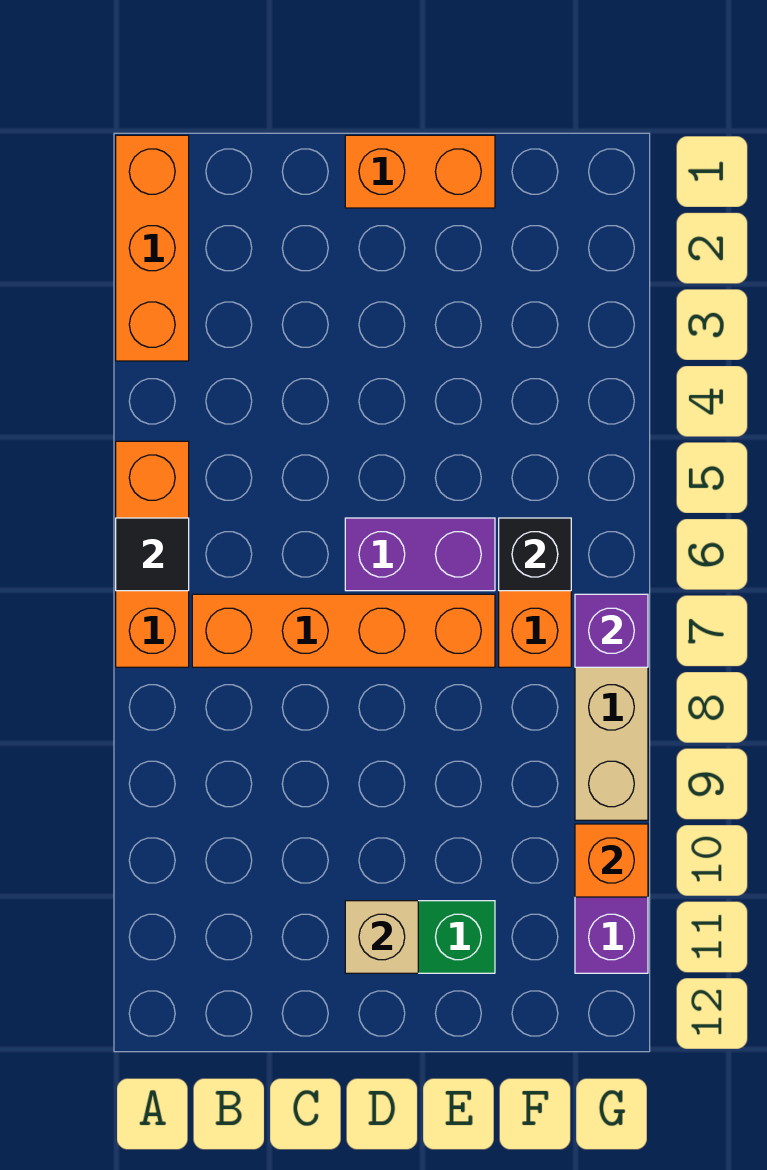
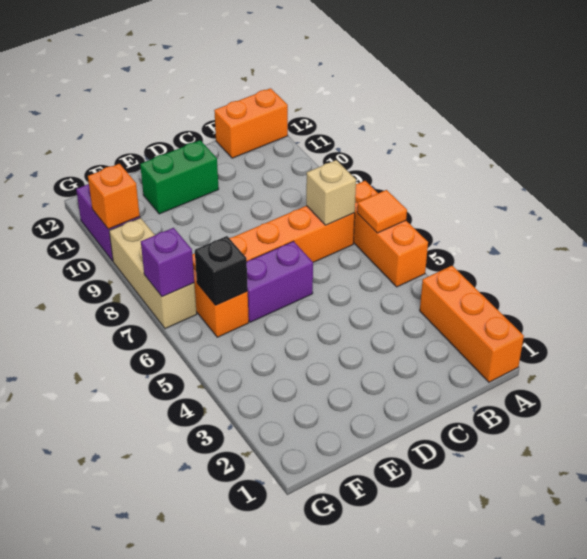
black tile A6 level 2 -> orange tile A6 level 2
orange brick D1:E1 level 1 -> orange brick A12:B12 level 1
tan brick D11 level 2 -> tan brick B7 level 2

